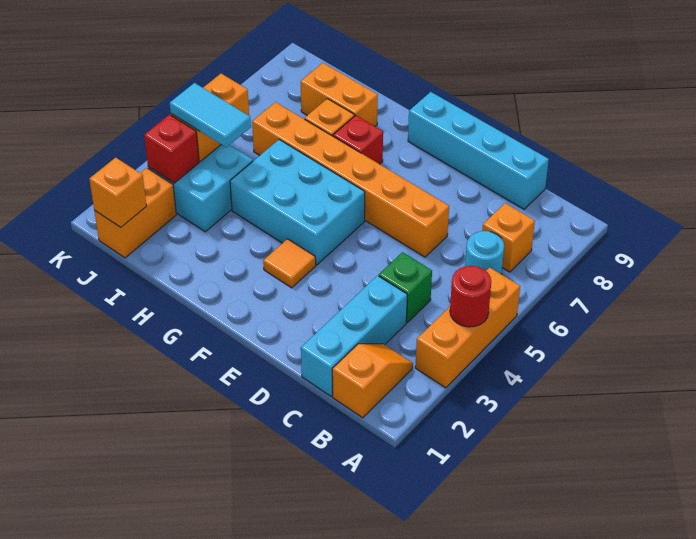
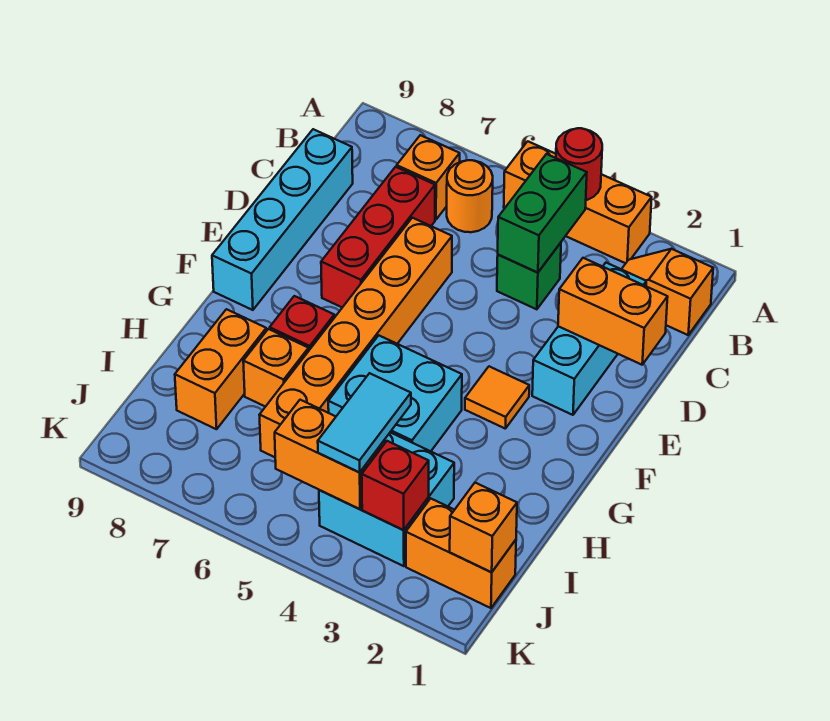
none -> green brick B4:C4 level 2
cyan round brick B6 level 1 -> orange round brick B6 level 1
cyan brick C1:C3 level 1 -> cyan brick C2:E2 level 1
none -> red brick C7:E7 level 1
none -> orange brick D1:D2 level 2
cyan brick F4:H5 level 1 -> cyan brick G4:H5 level 1

